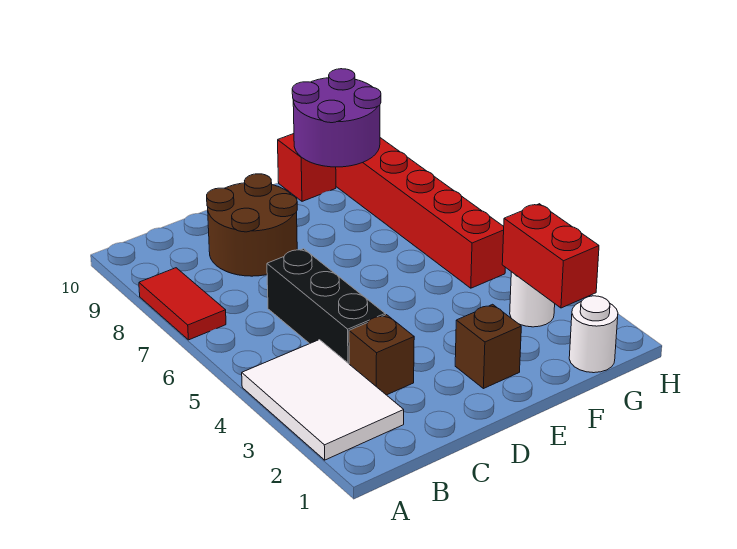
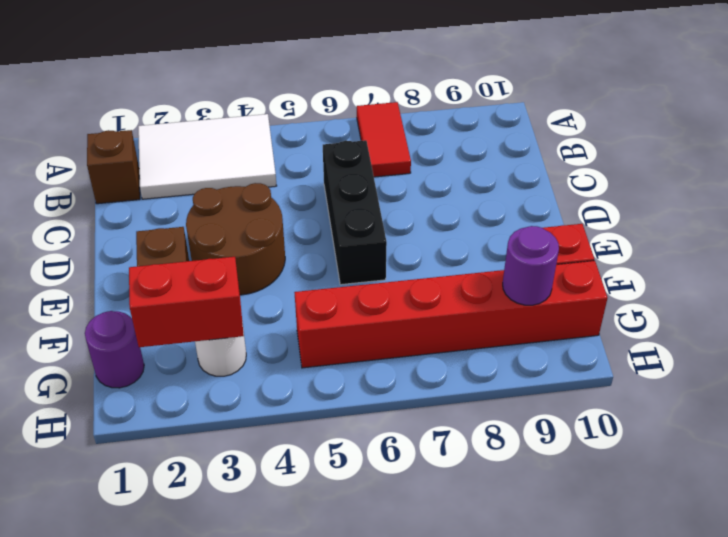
red tile A7:A8 level 1 -> red tile A7:B7 level 1
brown brick C3 level 1 -> brown brick B1 level 1
black brick C4:C6 level 1 -> black brick C6:E6 level 1
brown round brick C8:D9 level 1 -> brown round brick D3:E4 level 1
purple round brick F9:G10 level 2 -> purple round brick G9 level 2
white round brick G1 level 1 -> purple round brick G1 level 1

